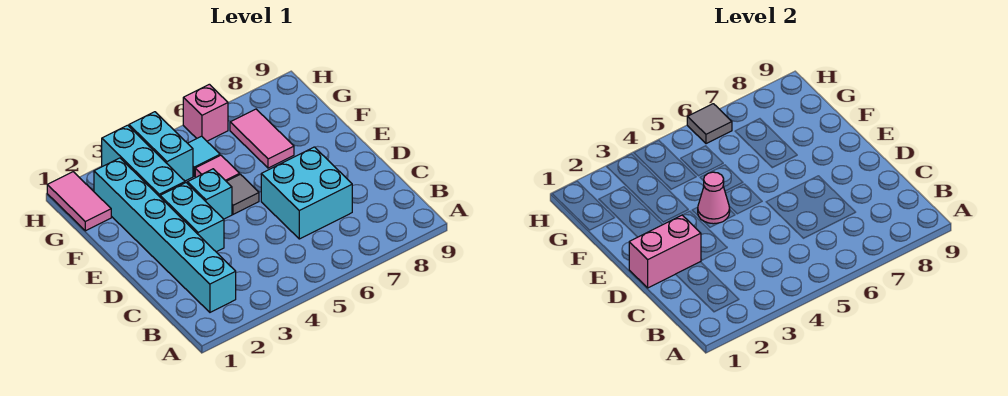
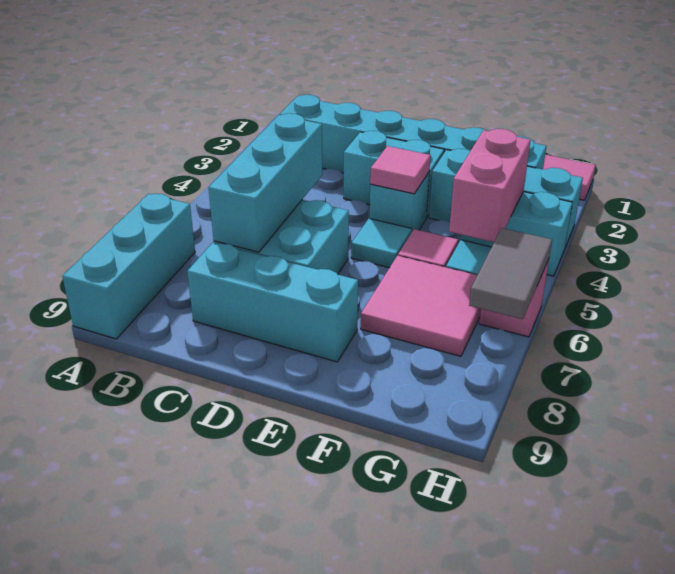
none -> cyan brick A7:A9 level 1
none -> cyan brick C5:C7 level 2
none -> cyan brick C8:E8 level 1
pink brick D1:D2 level 2 -> pink brick G4:G5 level 2
pink cone E4 level 2 -> pink tile E4 level 2
grey tile E5 level 1 -> cyan tile E5 level 1
pink tile F7:G7 level 1 -> pink tile F6:G7 level 1
grey tile H6 level 2 -> grey tile H6:H7 level 2

